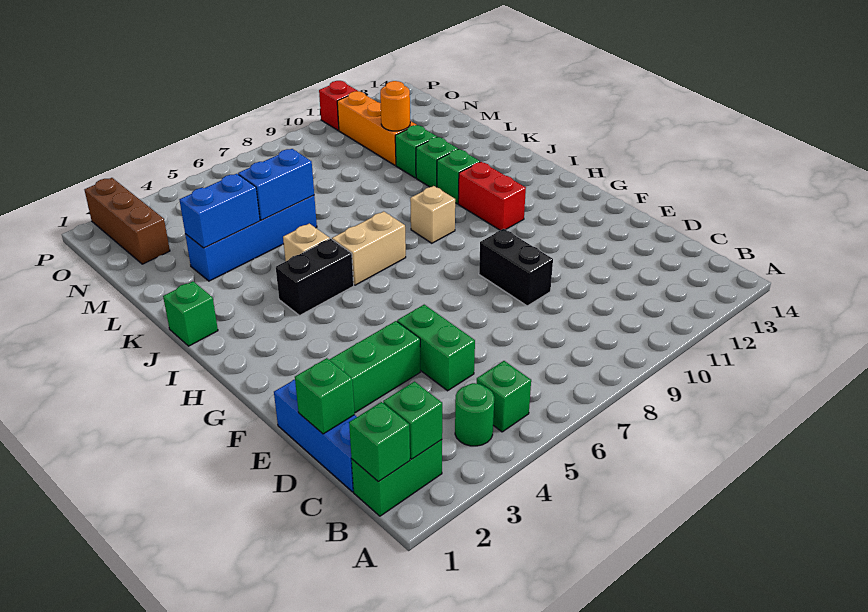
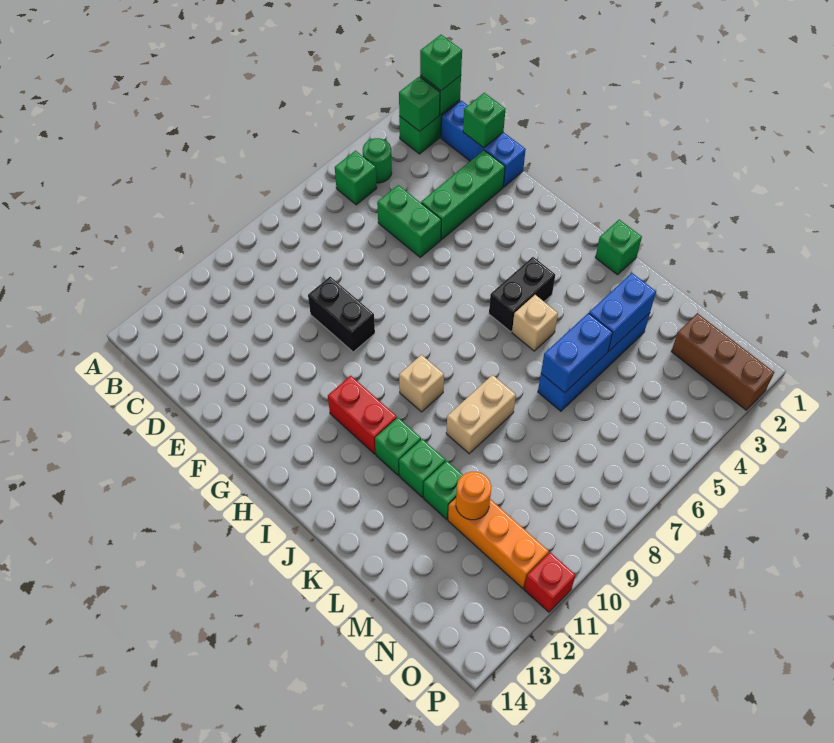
none -> green brick B1 level 3
tan brick I6:I7 level 1 -> tan brick K8:K9 level 1

